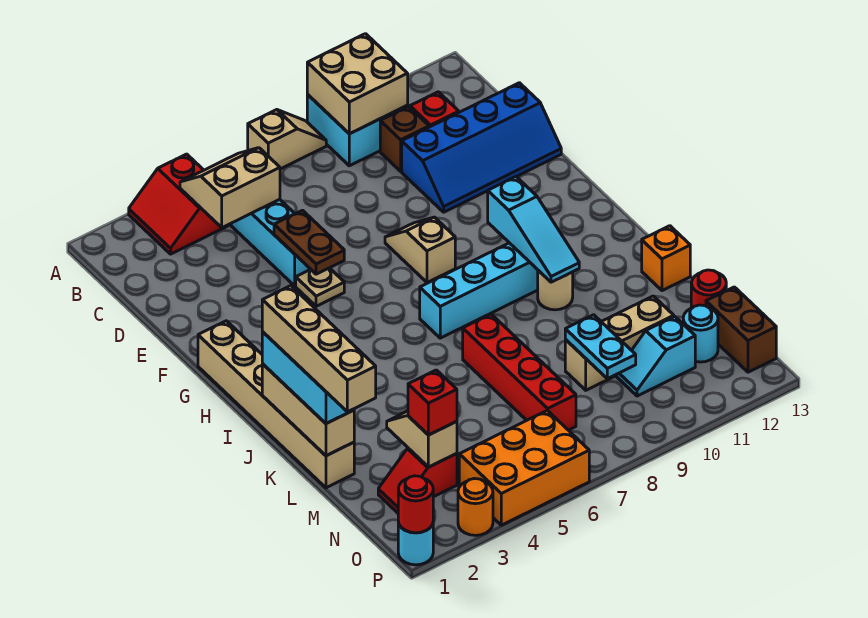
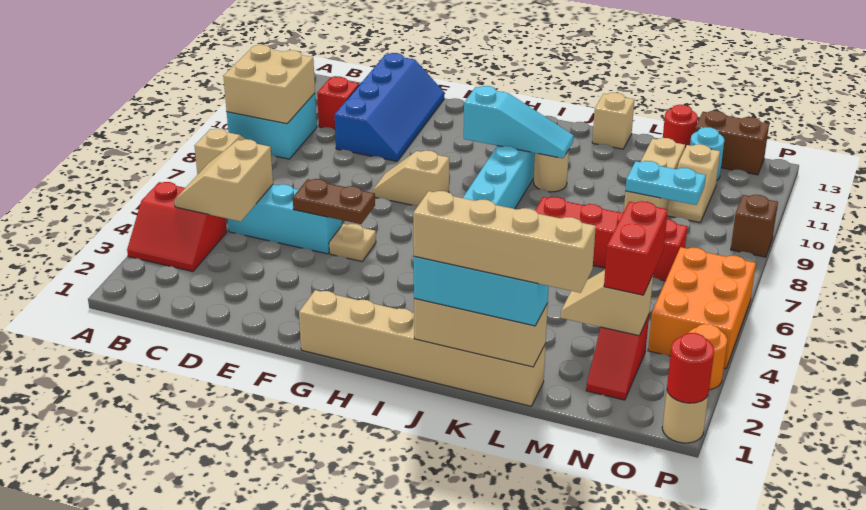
brown brick C10 level 1 -> brown brick P9 level 1
orange brick K13 level 1 -> tan brick K13 level 1
red brick N3 level 3 -> red brick N3:N4 level 3
cyan slope N10:N11 level 1 top 11 -> tan slope N10:N11 level 1 top 11
cyan round brick P1 level 1 -> tan round brick P1 level 1

